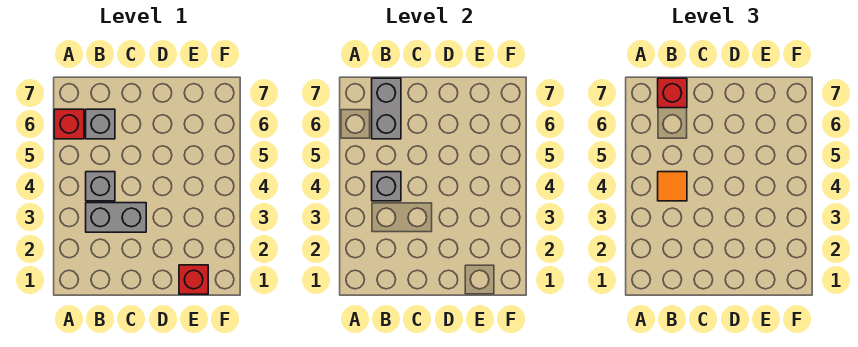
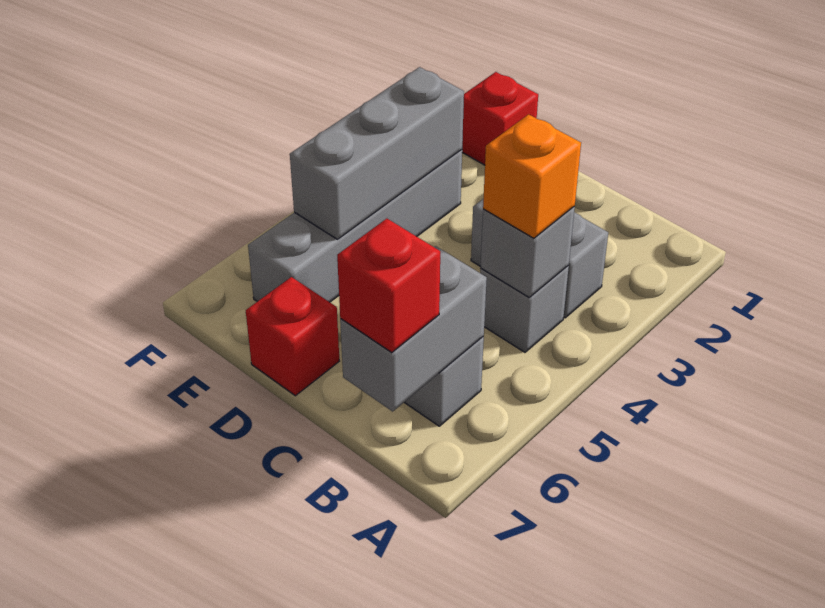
red brick A6 level 1 -> red brick D7 level 1
orange tile B4 level 3 -> orange brick B4 level 3
none -> grey brick E3:E6 level 1
none -> grey brick E3:E5 level 2

